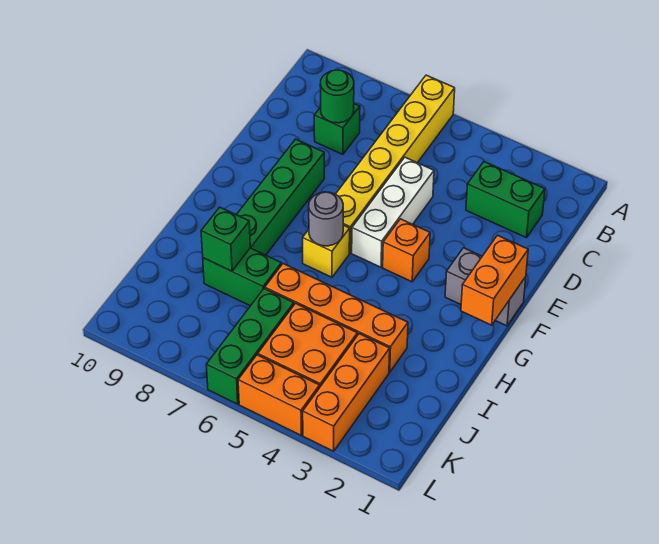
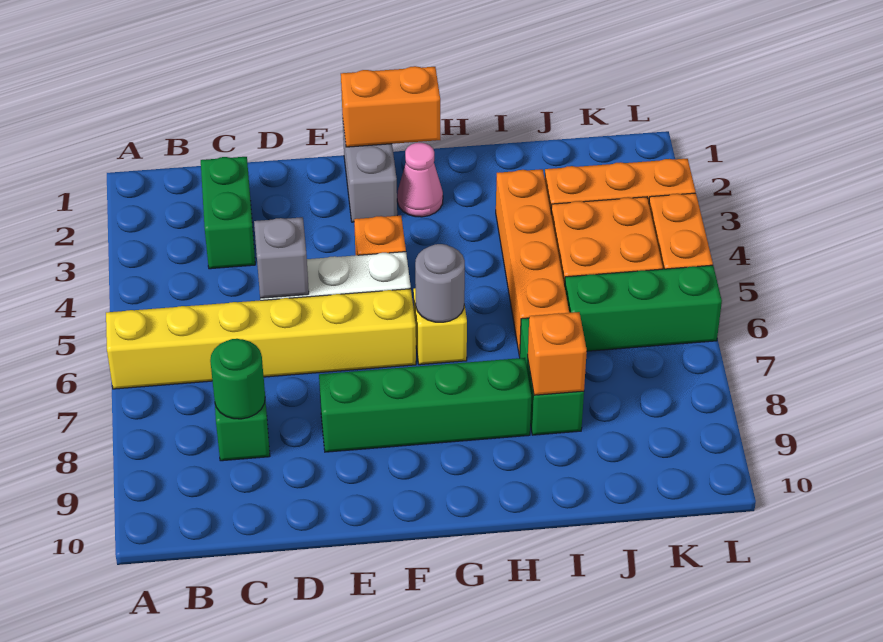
none -> grey brick D5 level 2
none -> pink cone G2 level 1
green brick I8 level 2 -> orange brick I8 level 2

